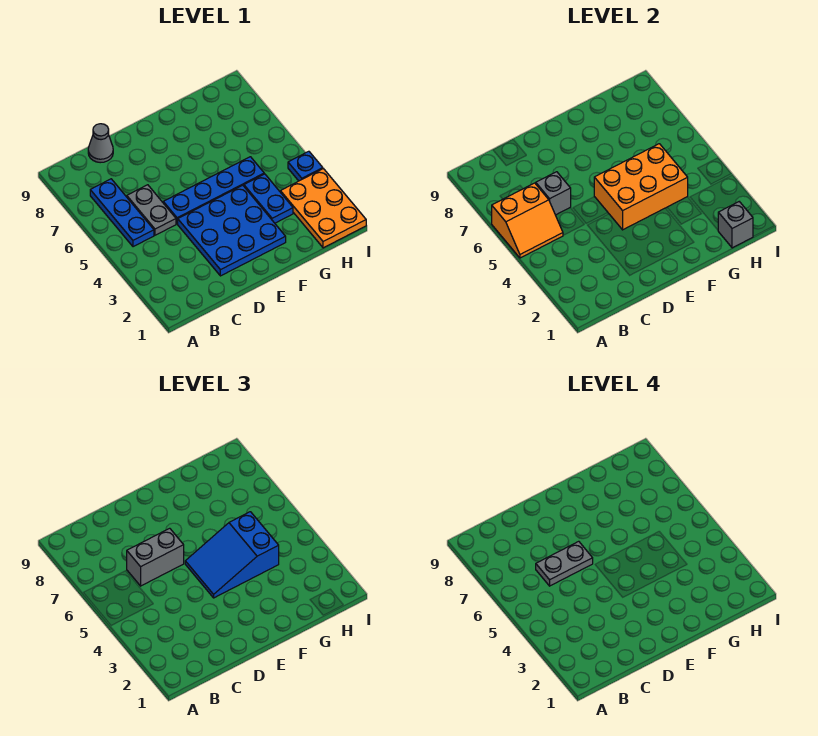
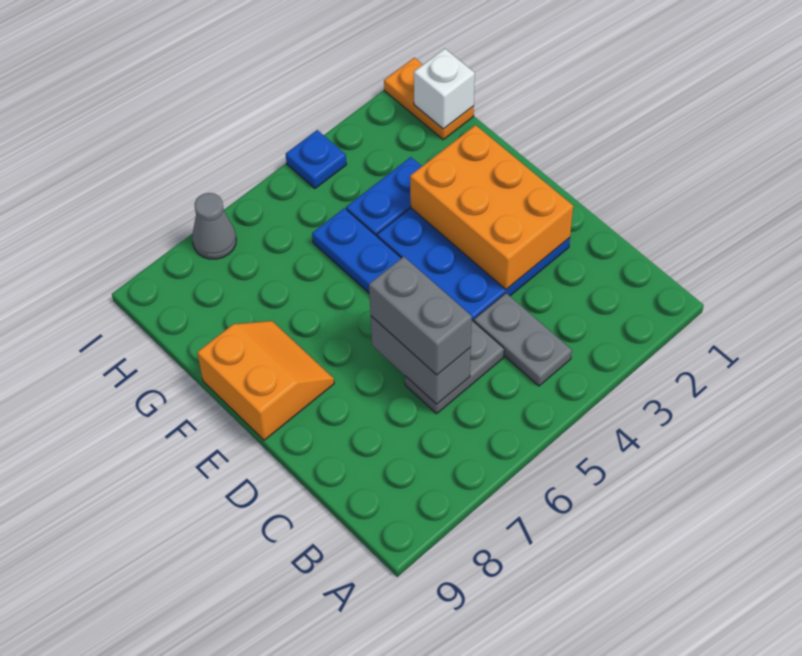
orange slope A5:B6 level 2 top 6 -> orange slope E8:F9 level 1 top 9
blue plate B5:B7 level 1 -> none
grey brick C6 level 2 -> grey brick C6:D6 level 2
grey plate C6:D6 level 4 -> grey plate B4:C4 level 1
grey cone C9 level 1 -> grey cone I7 level 1
orange brick E4:G5 level 2 -> orange brick D2:F3 level 2
blue slope E4:G5 level 3 top G -> none
orange plate H1:I3 level 1 -> orange plate H1:I1 level 1
grey brick H1 level 2 -> white brick H1 level 2

